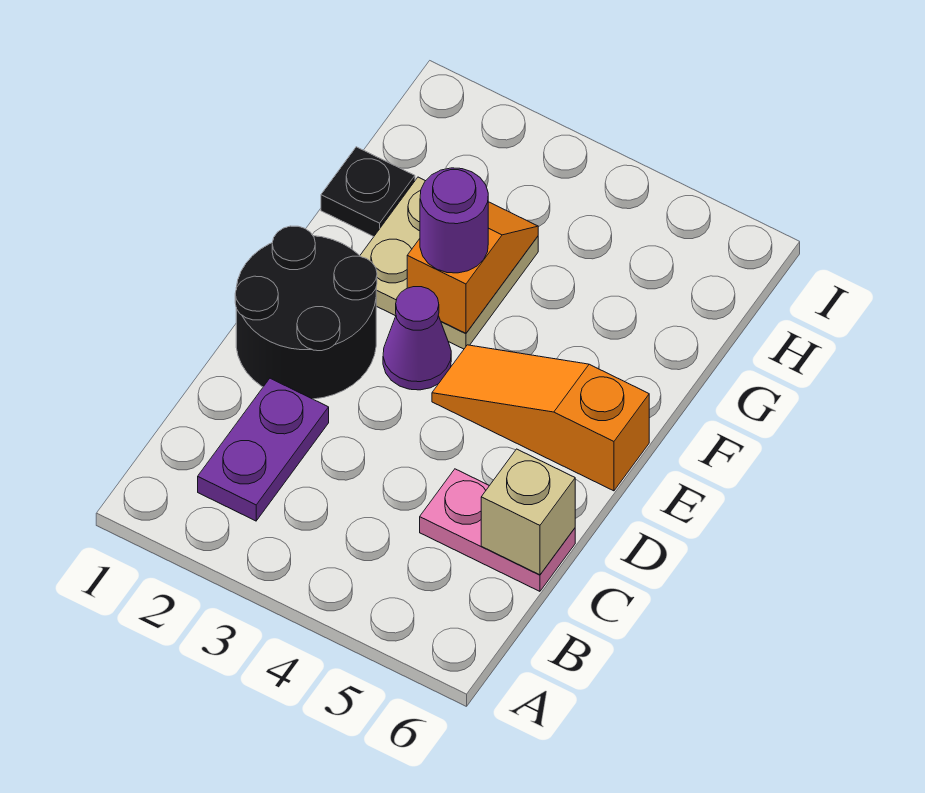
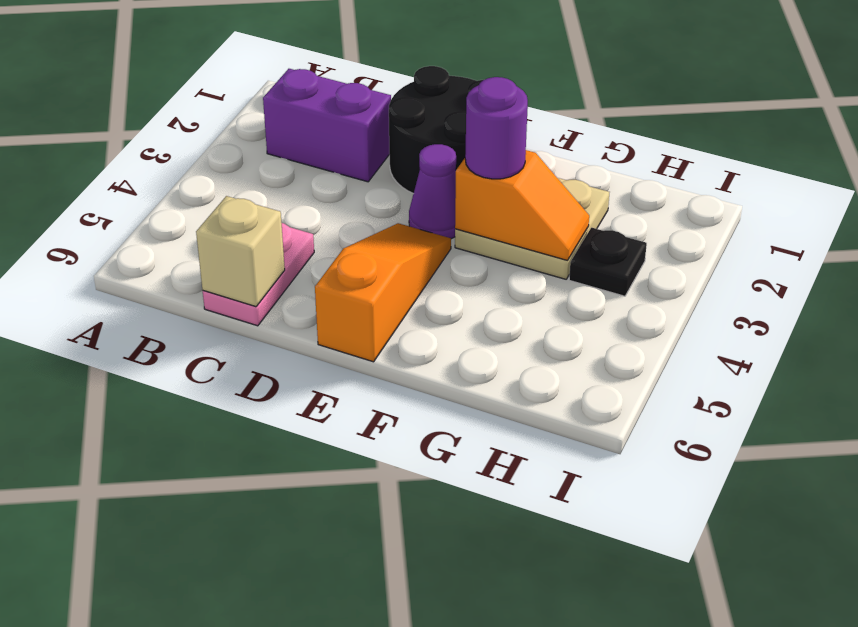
purple plate B2:C2 level 1 -> purple brick B2:C2 level 1
black plate G1 level 1 -> black plate H3 level 1

